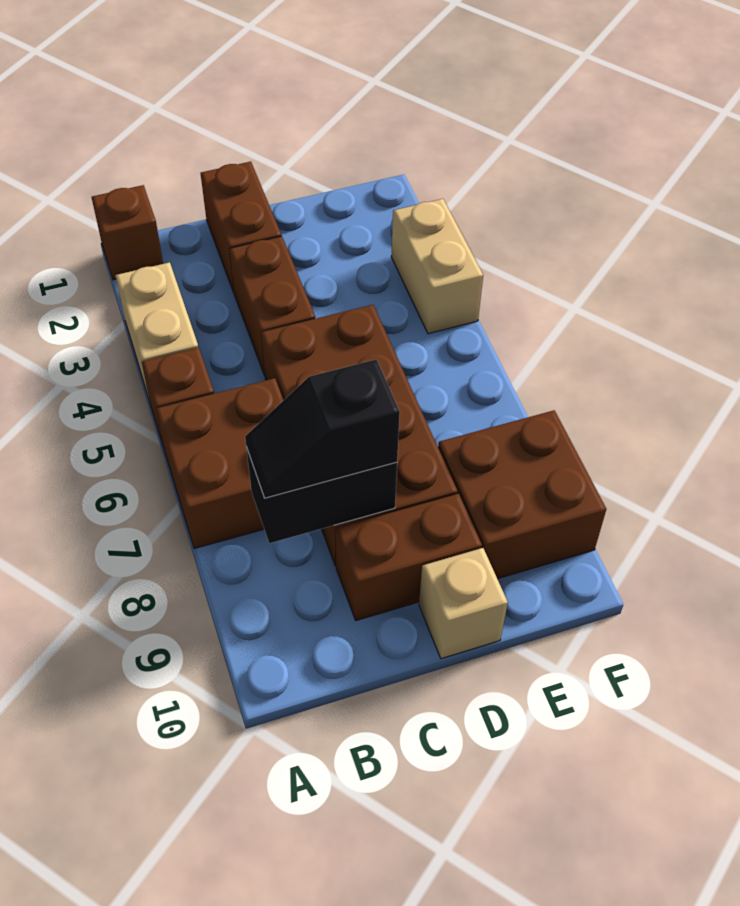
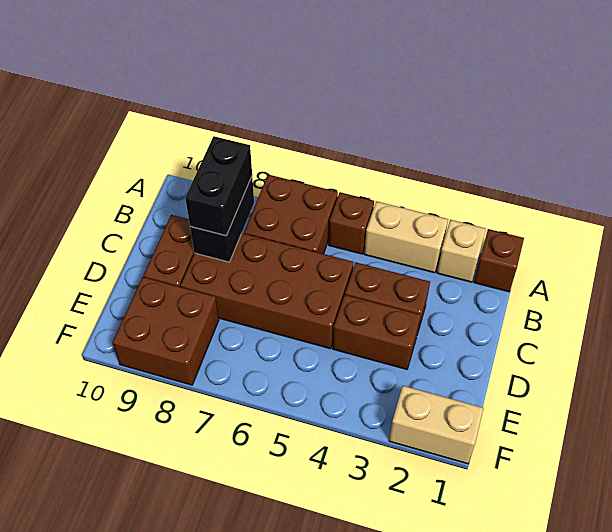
black slope B8:C8 level 3 top C -> black brick B8:C8 level 3
brown brick C1:C2 level 1 -> brown brick D3:D4 level 1
tan brick D10 level 1 -> tan brick A2 level 1
tan brick F3:F4 level 1 -> tan brick F1:F2 level 1

